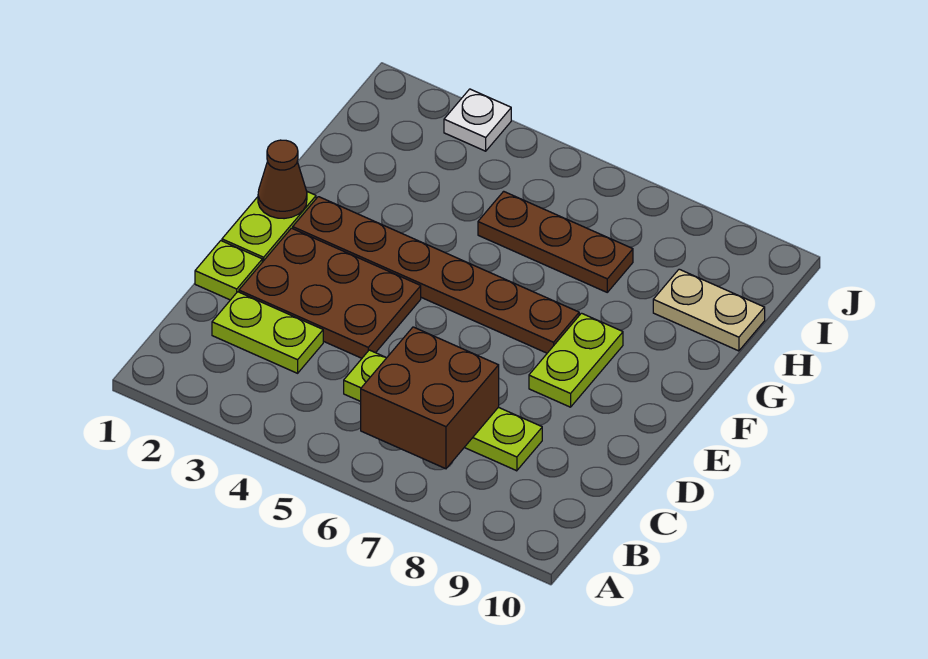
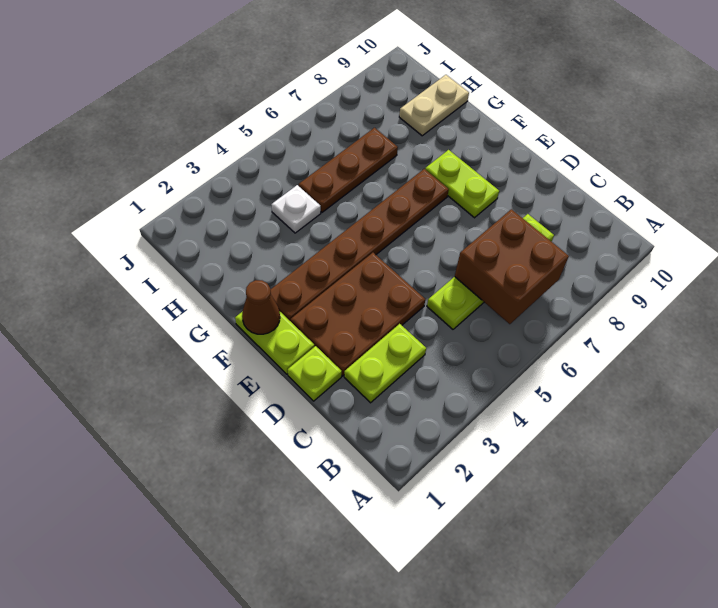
white plate J3 level 1 -> white plate H4 level 1

